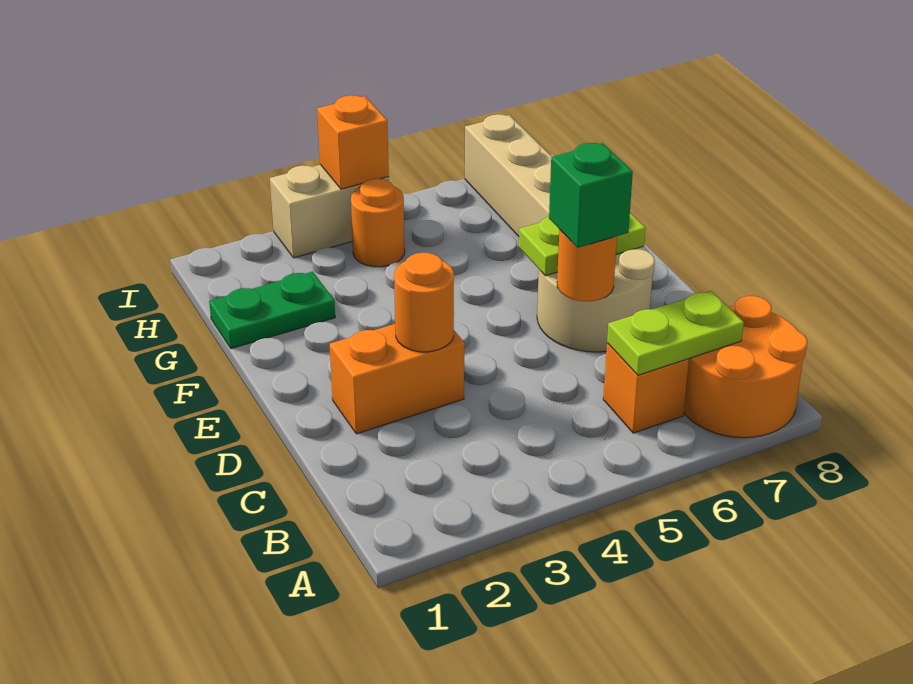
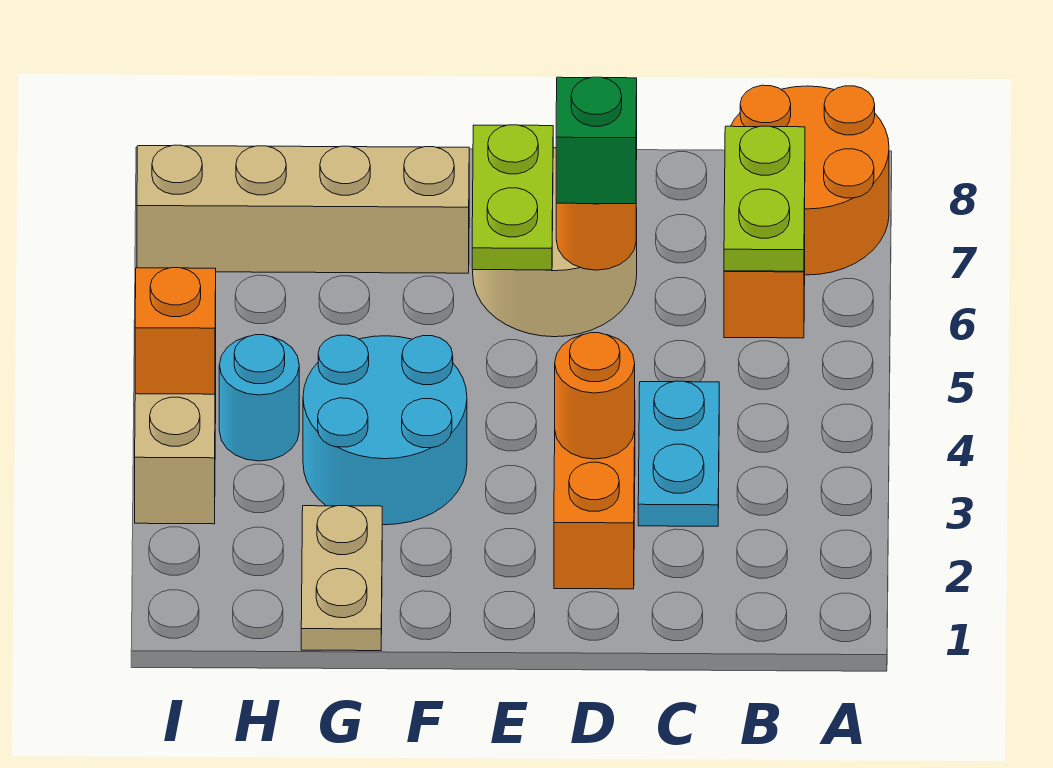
none -> cyan plate C3:C4 level 1
none -> cyan round brick F3:G4 level 1
green plate G1:G2 level 1 -> tan plate G1:G2 level 1
orange round brick H4 level 1 -> cyan round brick H4 level 1

